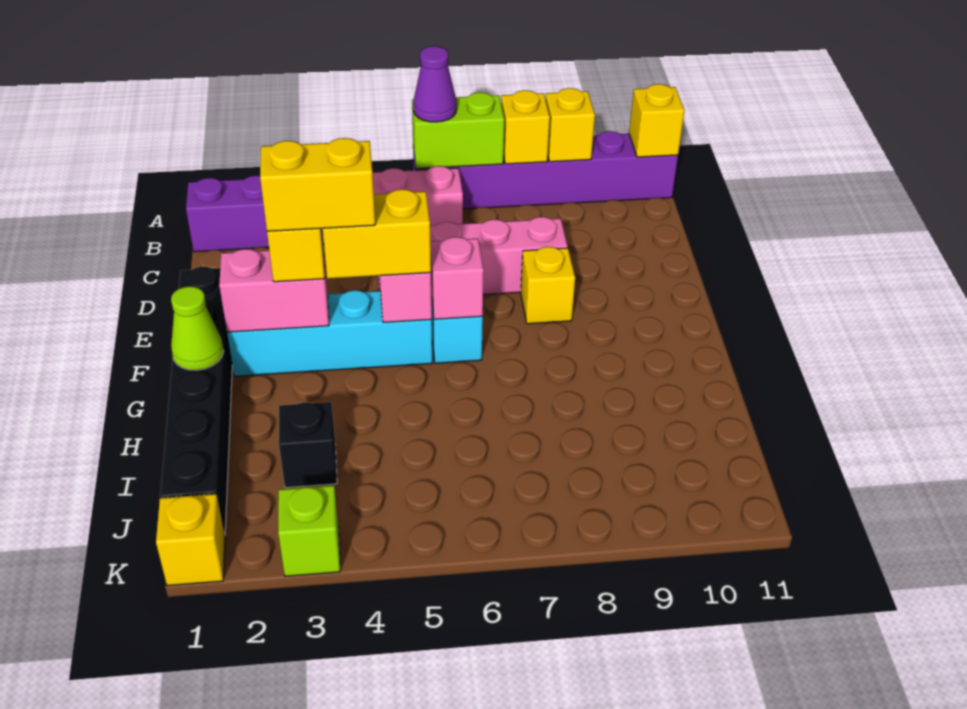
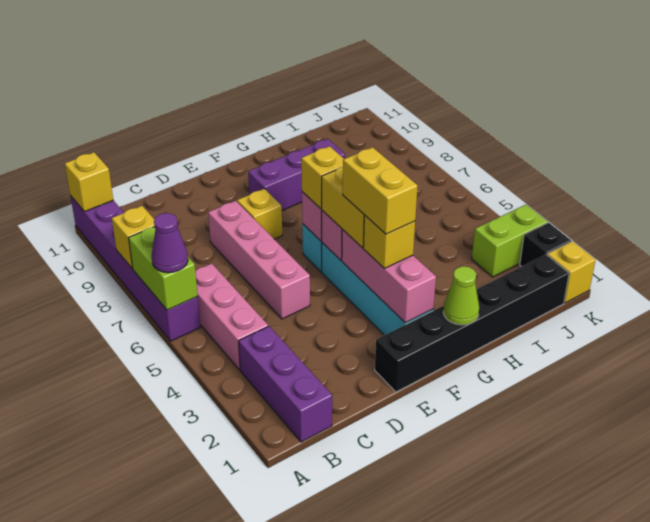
yellow brick A9 level 2 -> yellow brick F6 level 3
pink brick F2:F3 level 2 -> pink brick F2:F4 level 2
none -> purple brick F9:H9 level 1
black brick I3 level 1 -> black brick K2 level 1
lime brick K3 level 1 -> lime brick J3:K3 level 1

